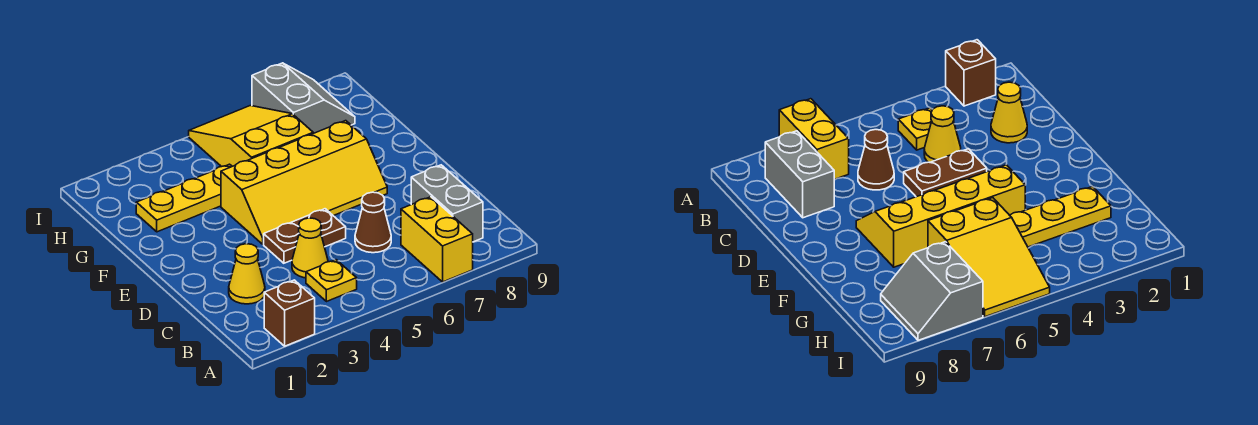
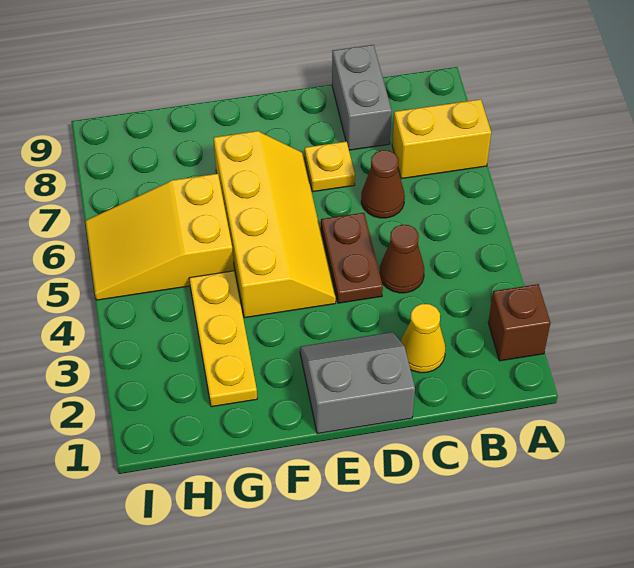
yellow plate B4 level 1 -> yellow plate D7 level 1
grey brick B8:C8 level 1 -> grey brick C8:C9 level 1
yellow cone C4 level 1 -> brown cone C4 level 1
grey slope H7:I8 level 1 top 7 -> grey slope D1:E2 level 1 top 1

